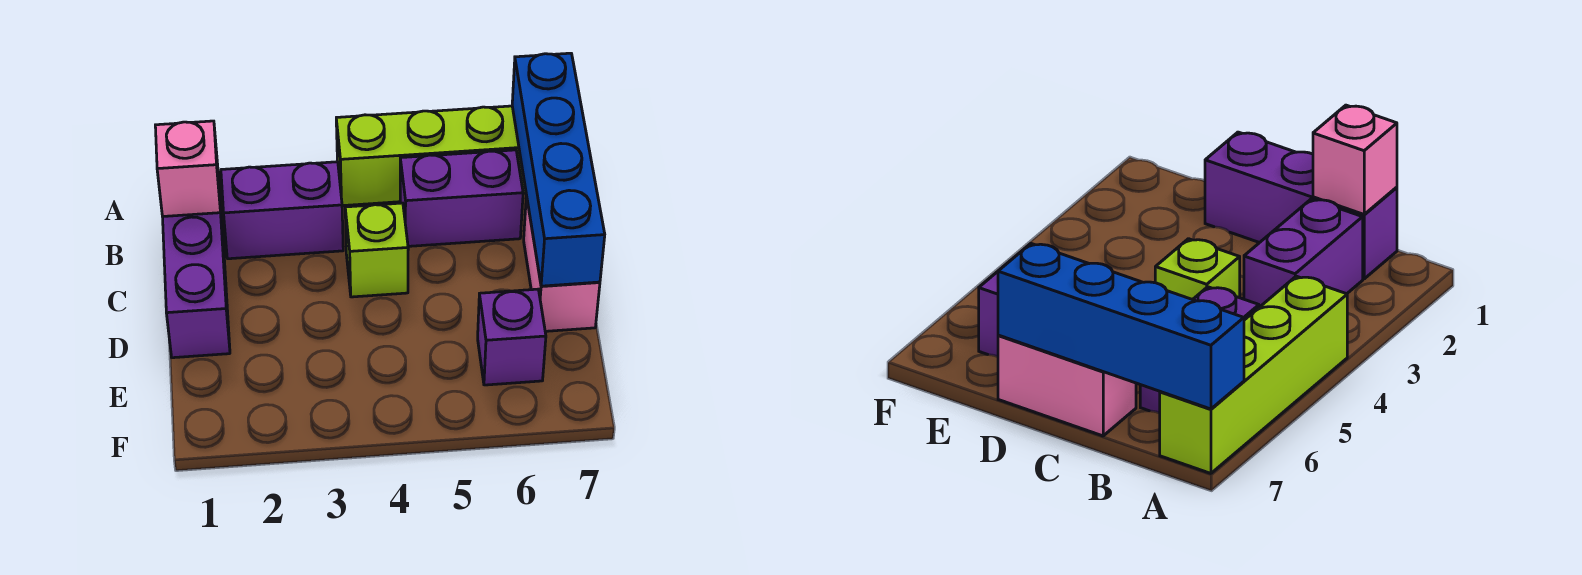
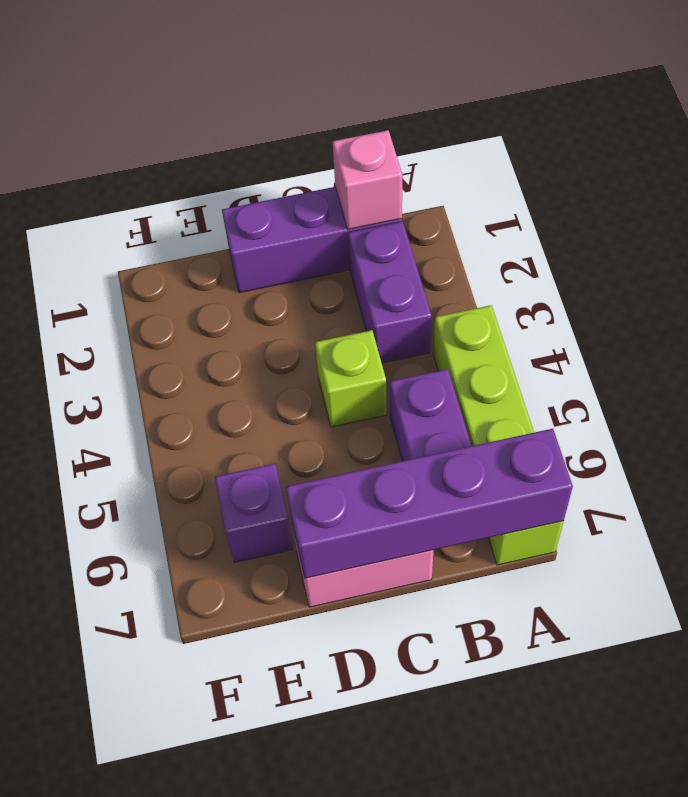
blue brick A7:D7 level 2 -> purple brick A7:D7 level 2

